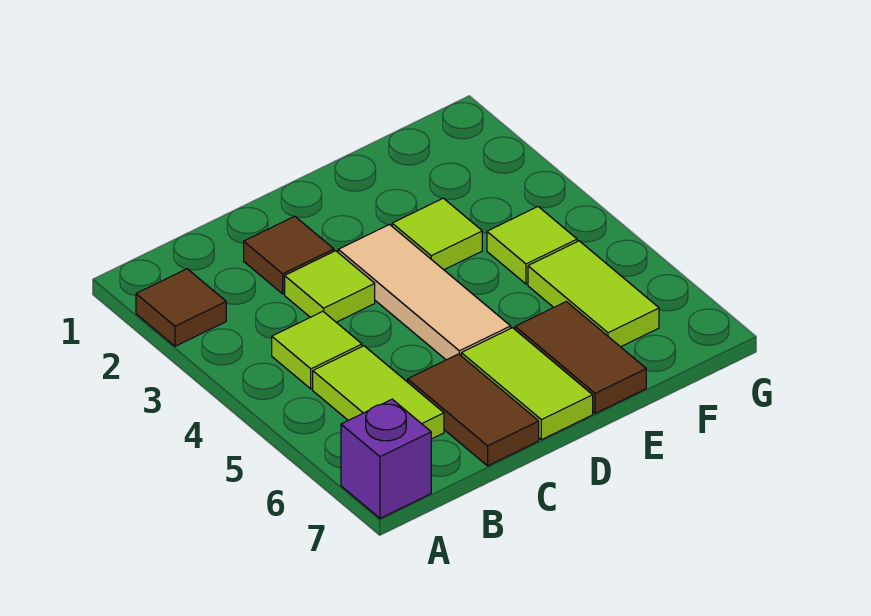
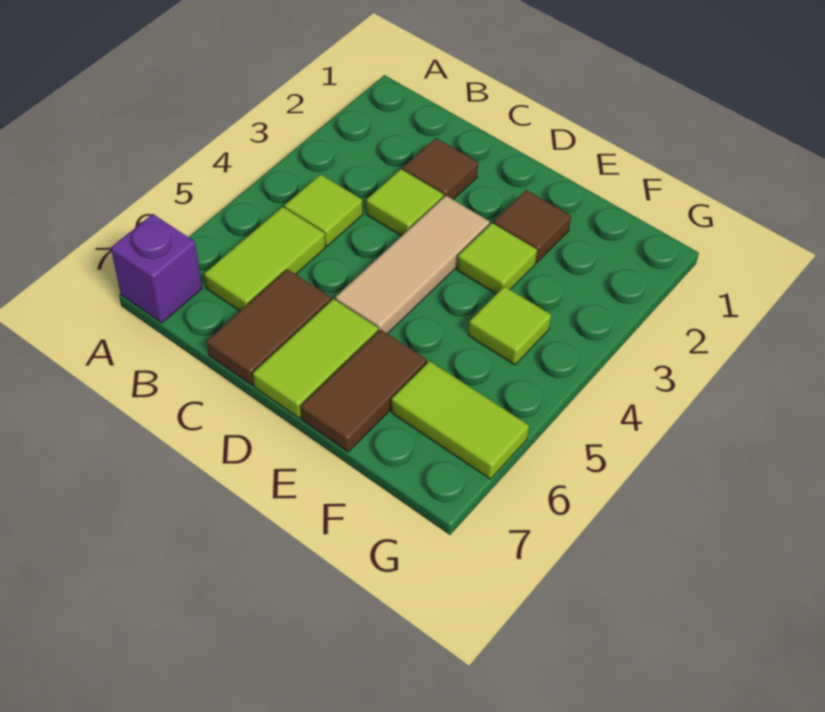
brown tile A2 level 1 -> brown tile E2 level 1
lime tile F5:F6 level 1 -> lime tile F6:G6 level 1

